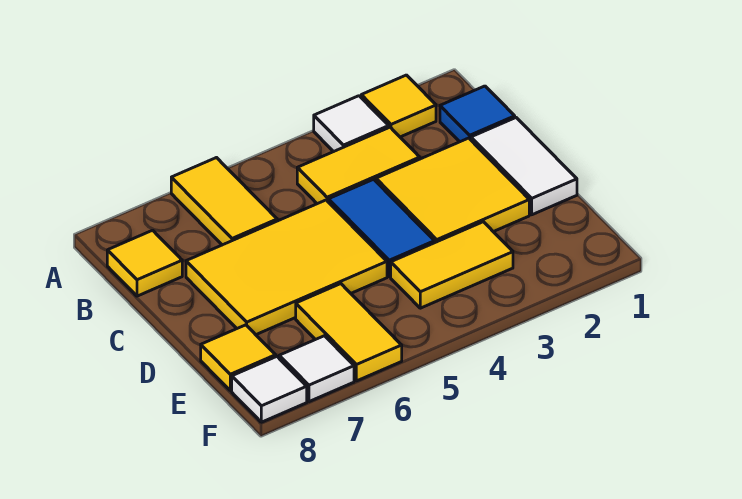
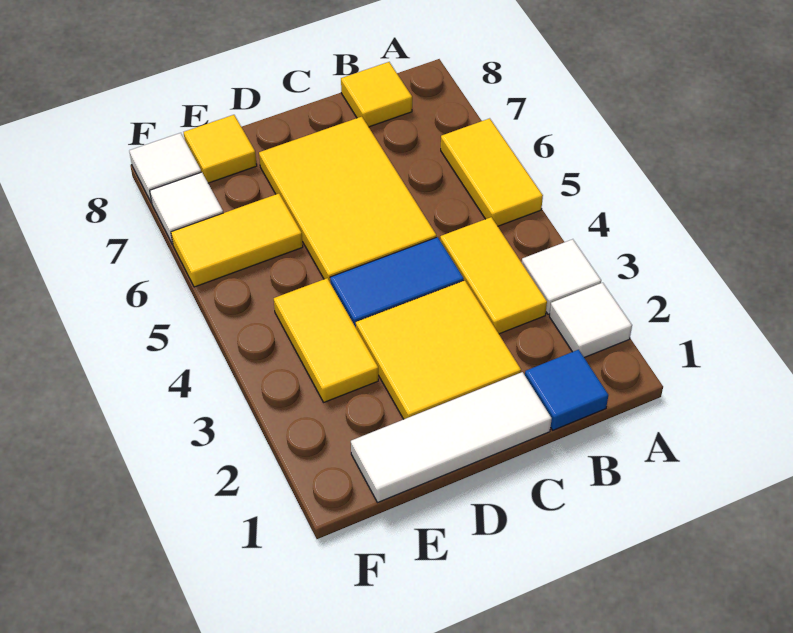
yellow tile A2 level 1 -> white tile A2 level 1
yellow tile A6:B6 level 1 -> yellow tile A5:A6 level 1
white tile C1:D1 level 1 -> white tile C1:E1 level 1

